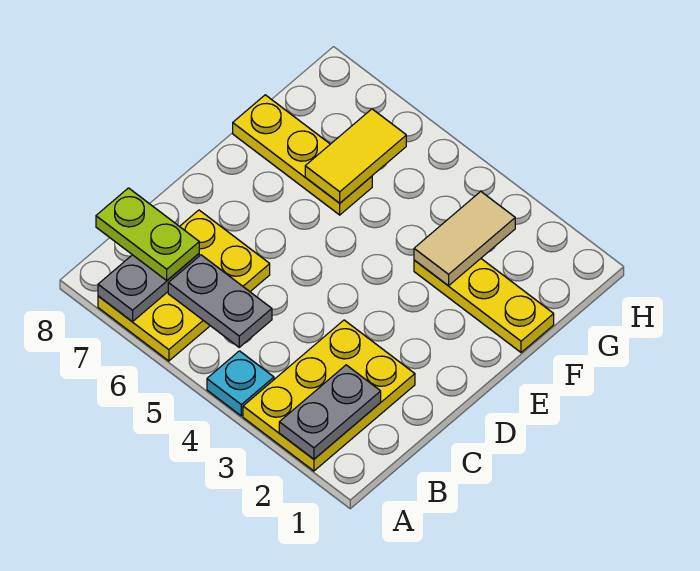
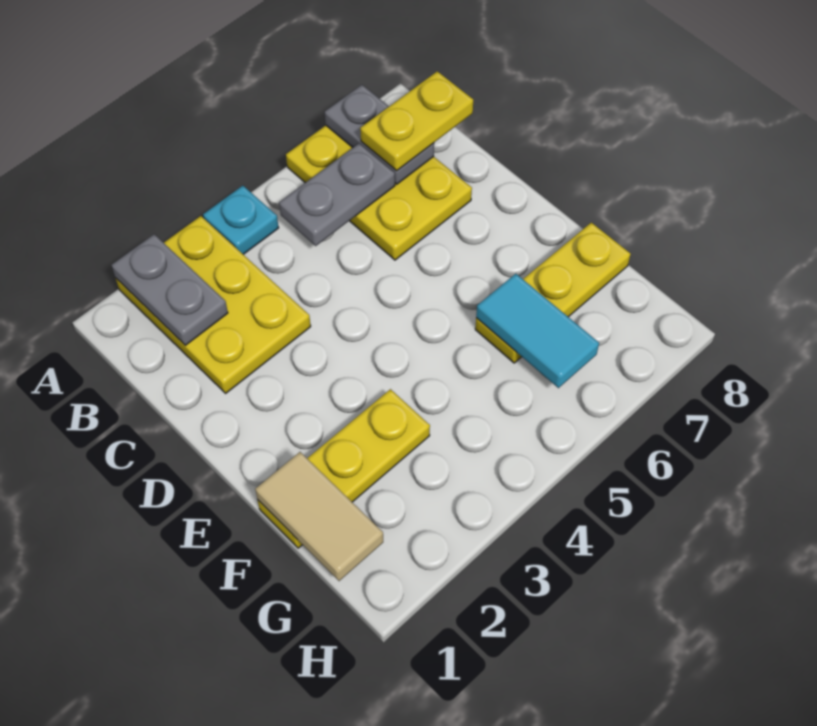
lime plate B7:B8 level 3 -> yellow plate B7:B8 level 3
tan tile F3:G3 level 2 -> tan tile F1:G1 level 2
yellow tile F6:G6 level 2 -> cyan tile F6:G6 level 2

